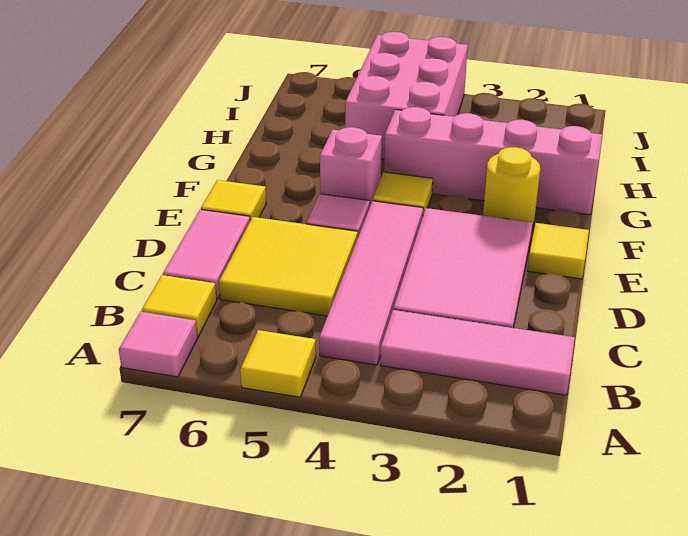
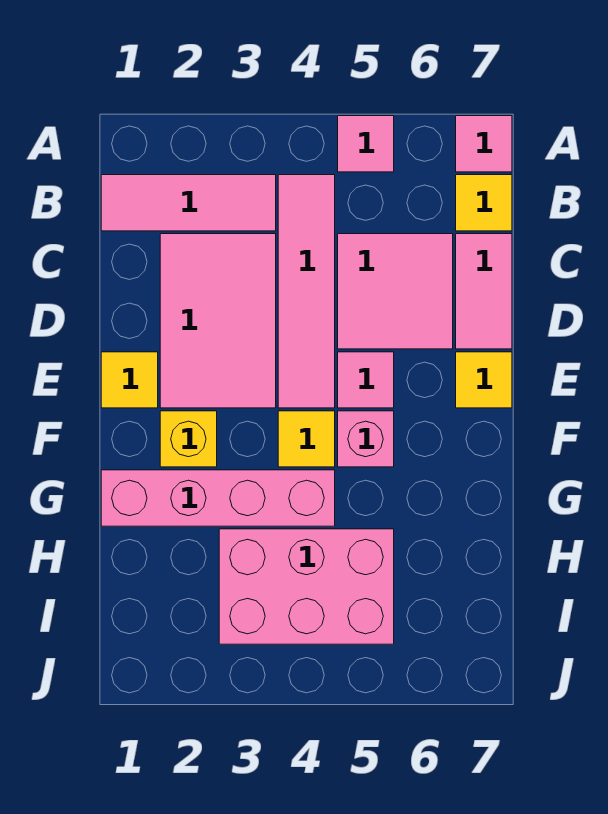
yellow tile A5 level 1 -> pink tile A5 level 1
yellow tile C5:D6 level 1 -> pink tile C5:D6 level 1
yellow round brick F2 level 1 -> yellow brick F2 level 1
pink brick H4:J5 level 1 -> pink brick H3:I5 level 1

